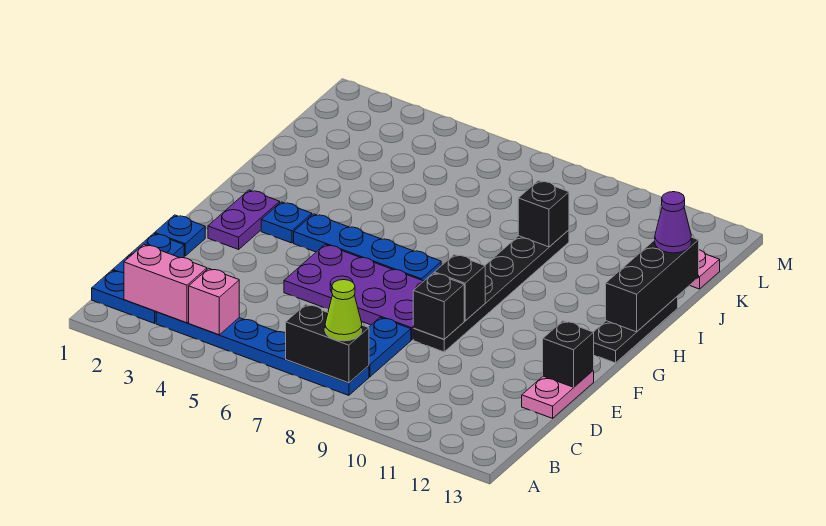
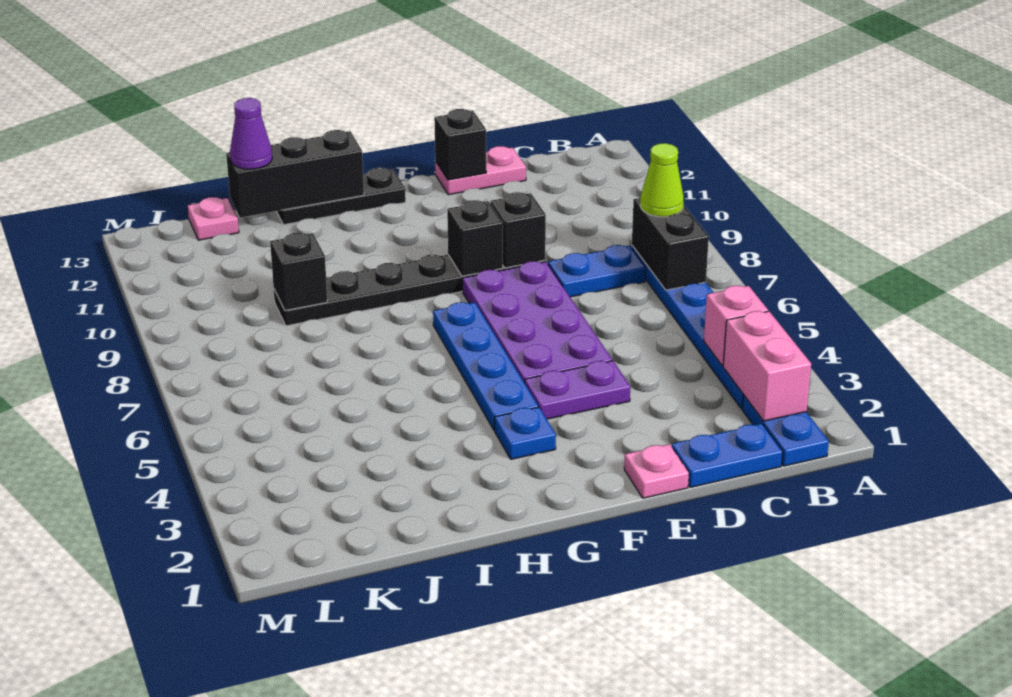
blue plate E1 level 1 -> pink plate E1 level 1
purple plate F2:G2 level 1 -> purple plate E4:F4 level 1

